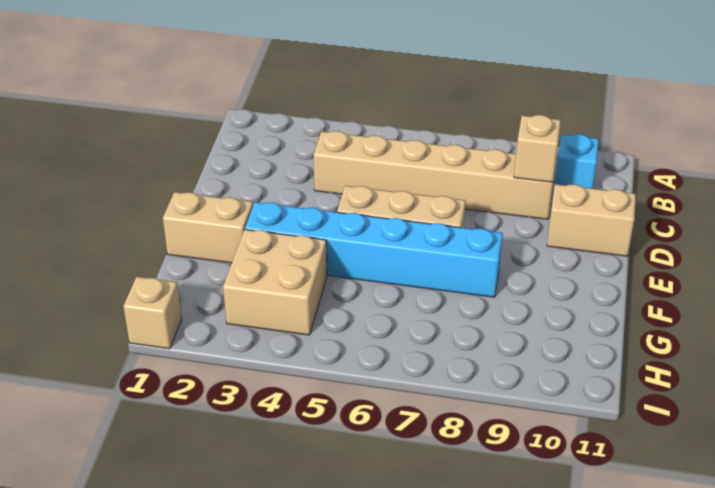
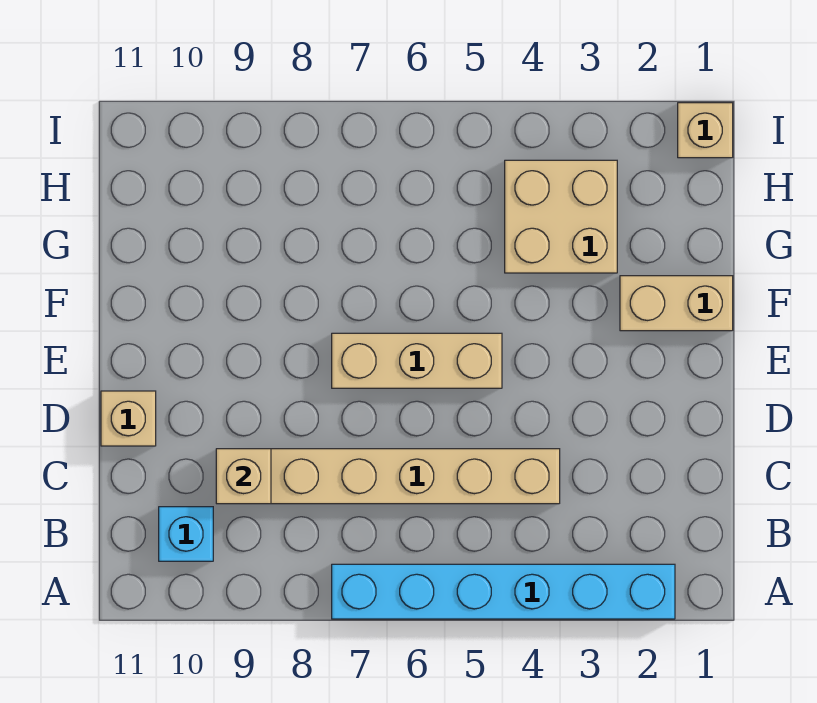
tan brick D10:D11 level 1 -> tan brick D11 level 1
cyan brick F3:F8 level 1 -> cyan brick A2:A7 level 1

